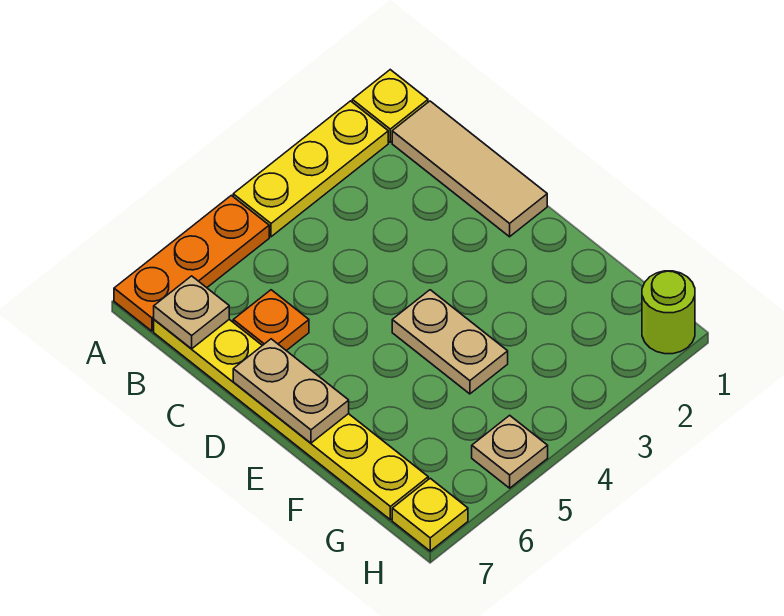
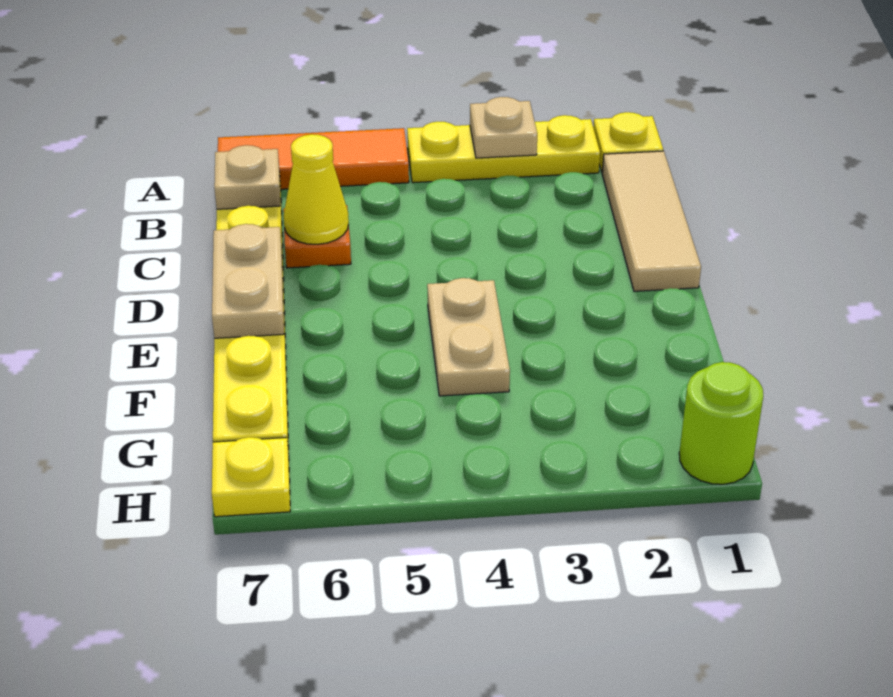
orange plate A5:A7 level 1 -> orange tile A5:A7 level 1
none -> yellow cone C6 level 2
tan plate H5 level 1 -> tan plate A3 level 2

